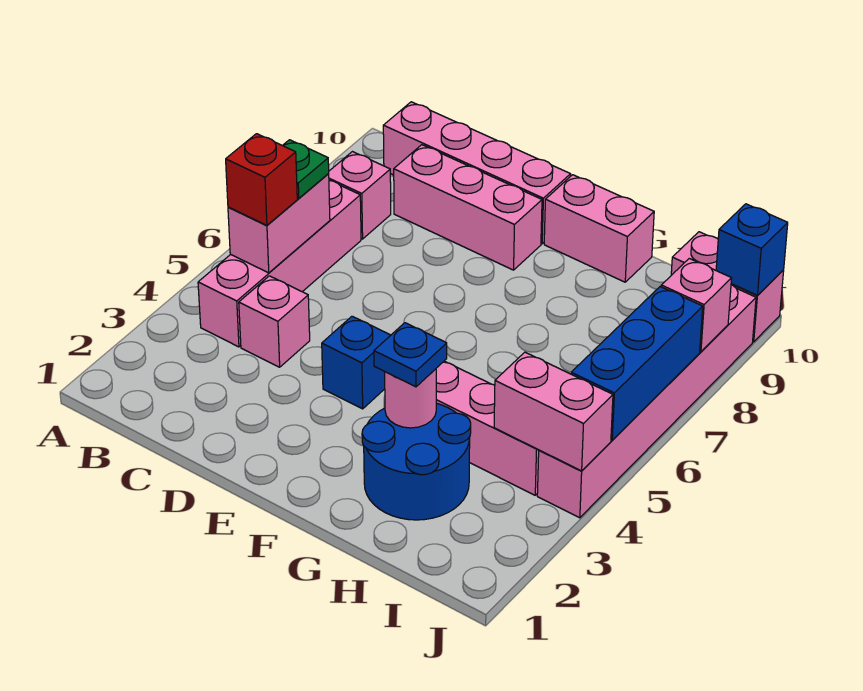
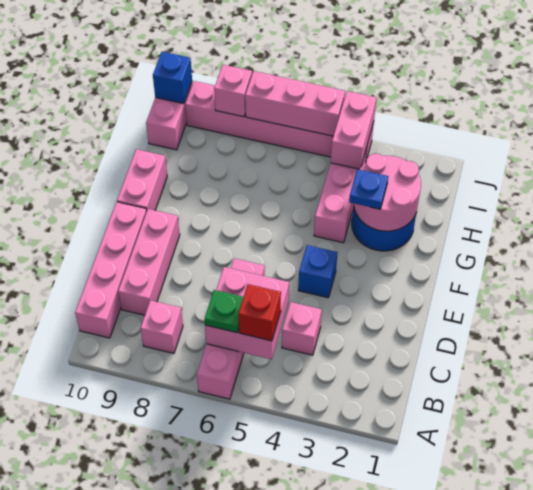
pink brick B4:B7 level 1 -> pink brick A6:D6 level 1
pink brick B5:B6 level 2 -> pink brick B5:C6 level 2
pink round brick G3 level 2 -> pink round brick G2:H3 level 2
blue brick J5:J7 level 2 -> pink brick J5:J7 level 2

